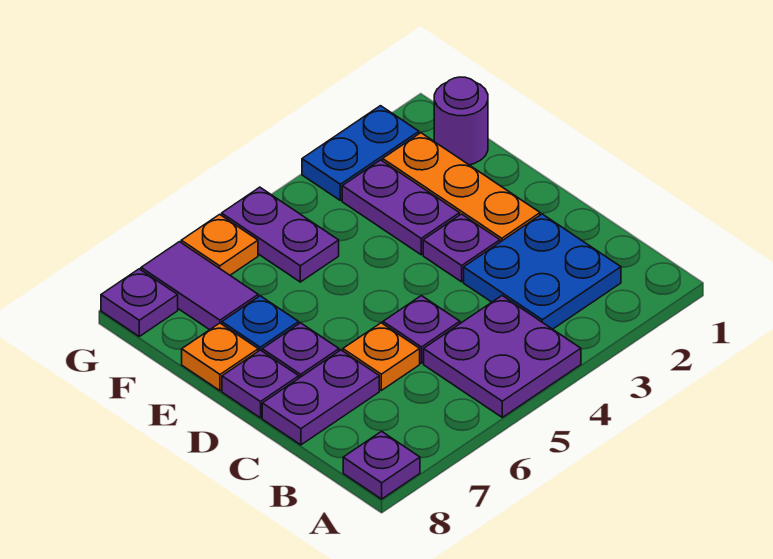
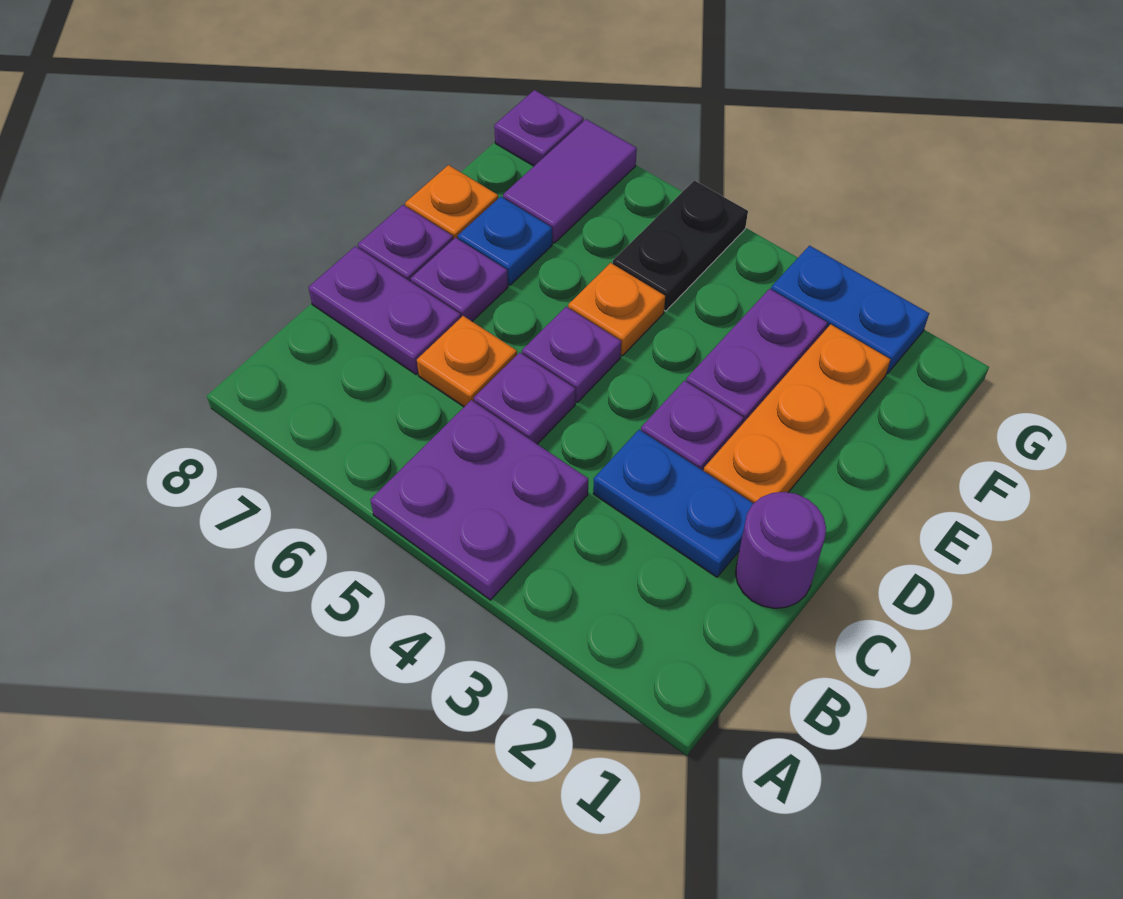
purple plate A8 level 1 -> purple plate D5 level 1
blue plate B2:C3 level 1 -> blue plate C2:C3 level 1
purple round brick F1 level 1 -> purple round brick C1 level 1
purple plate F5:G5 level 1 -> black plate F5:G5 level 1
orange plate G6 level 1 -> orange plate E5 level 1

